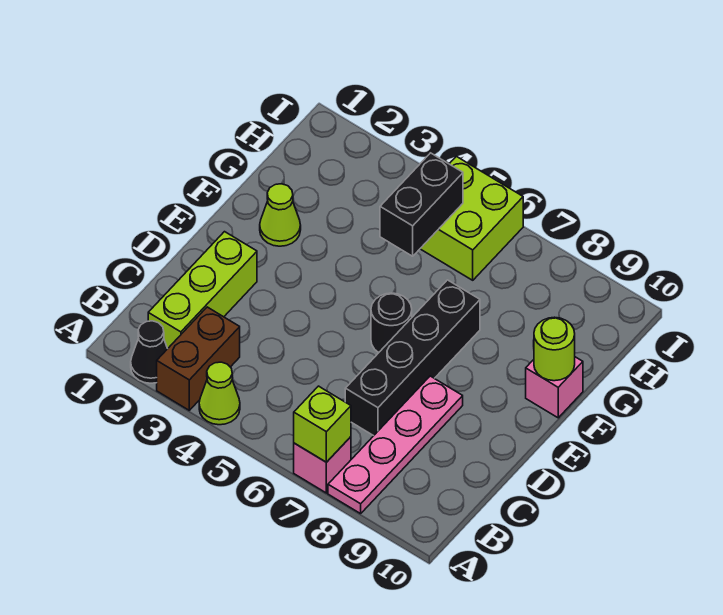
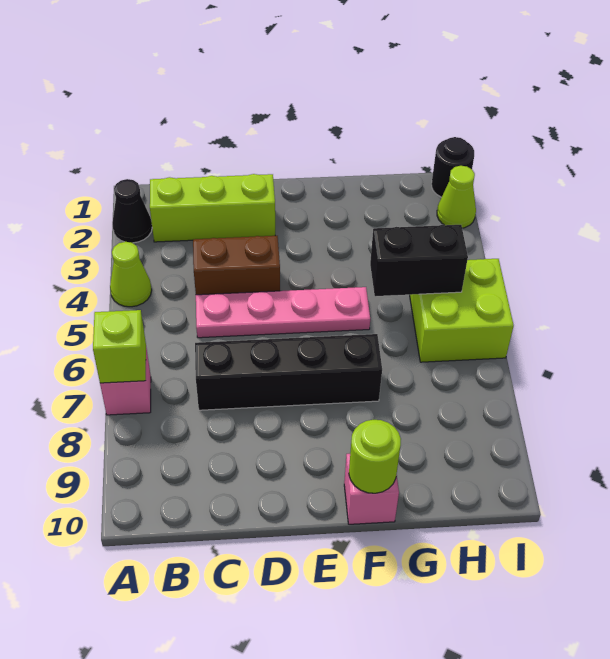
brown brick A3:B3 level 1 -> brown brick C4:D4 level 1
pink plate A8:D8 level 1 -> pink plate C5:F5 level 1
black round brick E6 level 1 -> black round brick I1 level 1
lime cone F2 level 1 -> lime cone I2 level 1

